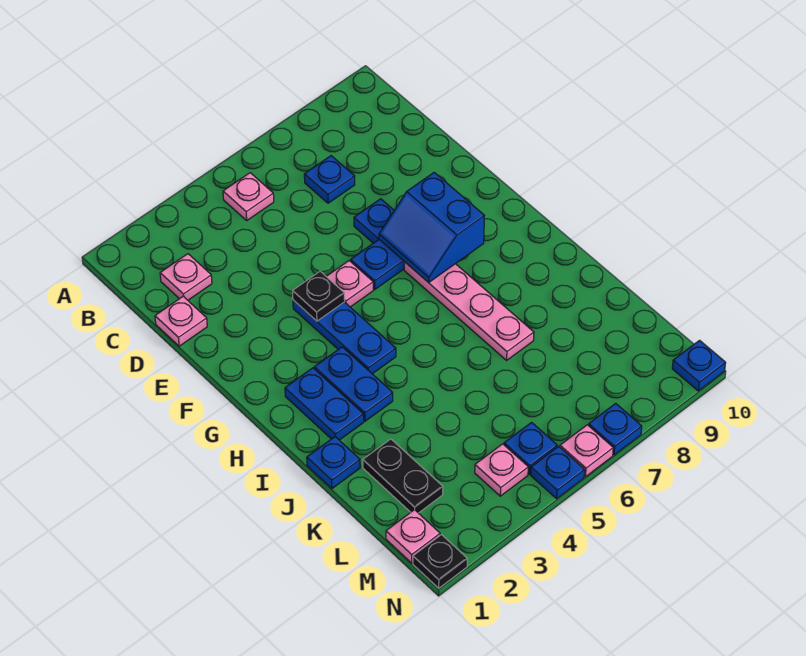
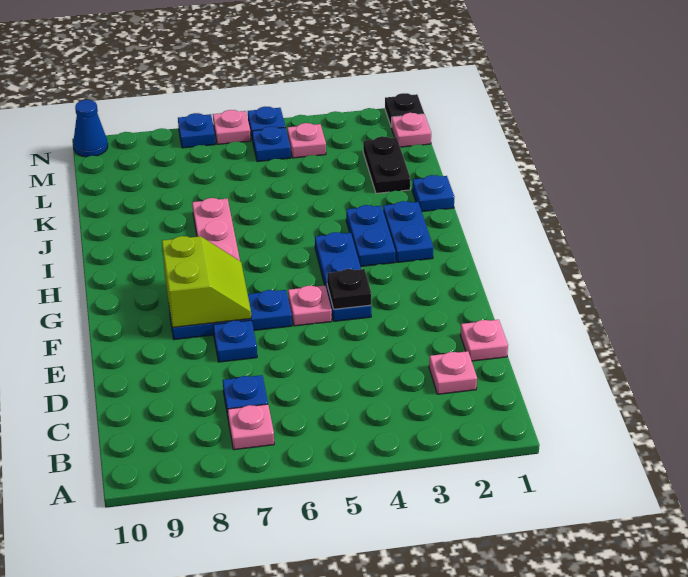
pink plate B5 level 1 -> pink plate B7 level 1
blue slope F7:G8 level 2 top 8 -> lime slope F7:G8 level 2 top 8
blue plate N10 level 1 -> blue cone N10 level 1

